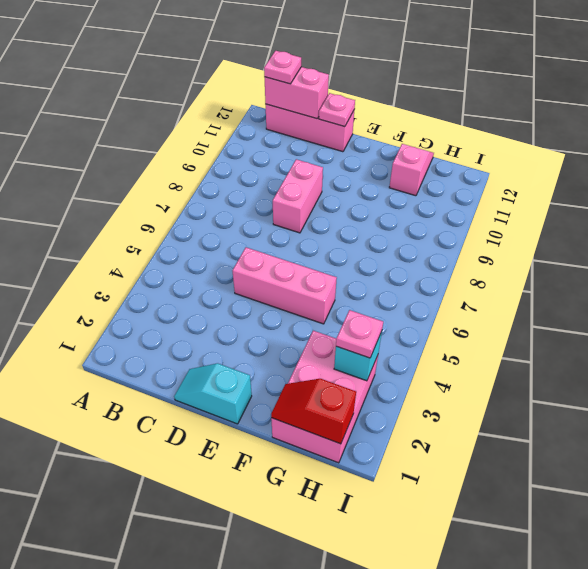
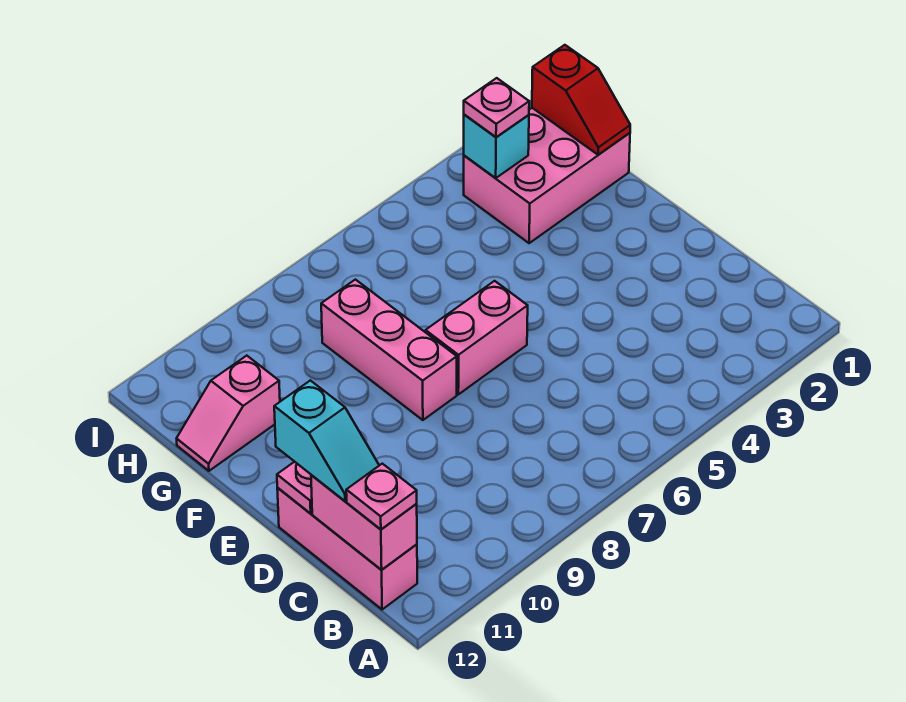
cyan slope D1:E1 level 1 top E -> cyan slope C12:D12 level 3 top D
pink brick D5:F5 level 1 -> pink brick E8:G8 level 1
pink brick D8:D9 level 1 -> pink brick E6:E7 level 1

